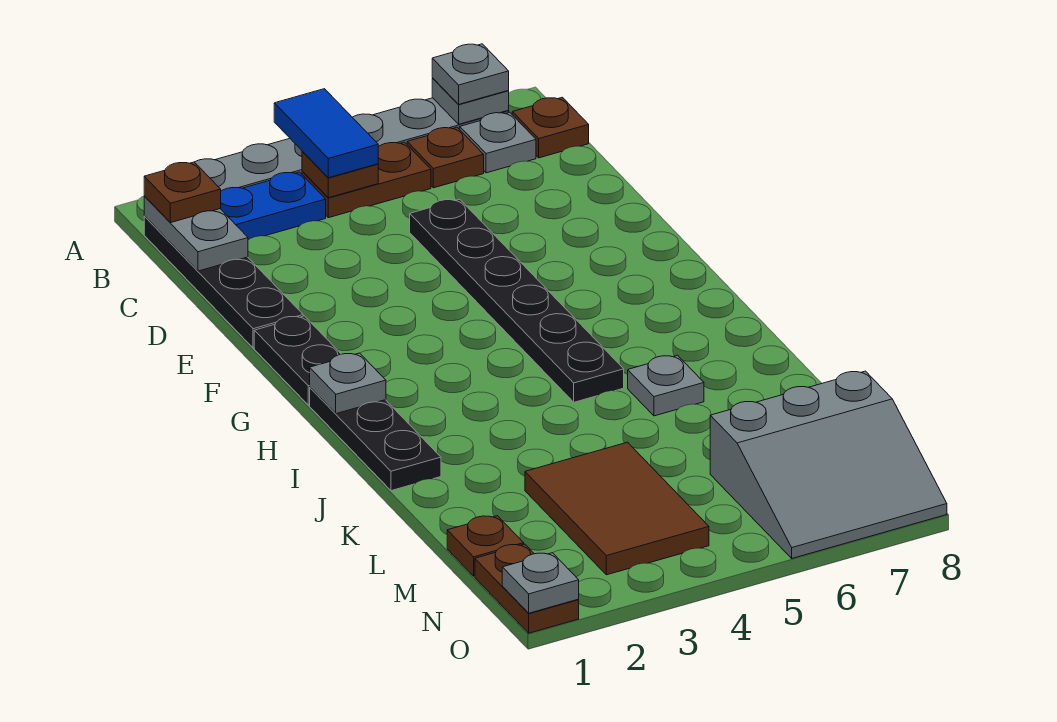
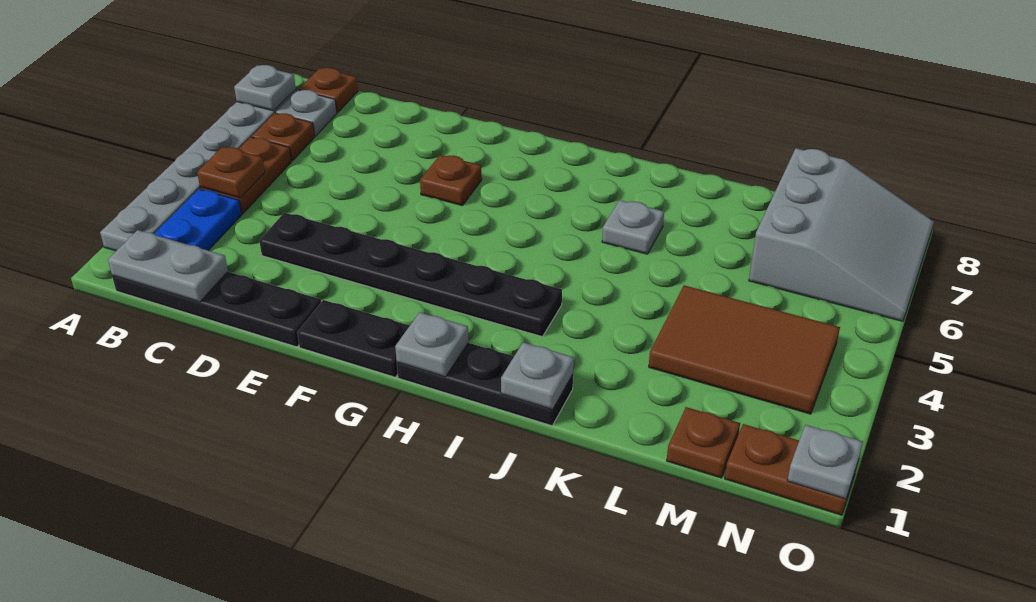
blue tile A4:B4 level 3 -> none
grey plate A7 level 3 -> grey plate J1 level 2
brown plate B1 level 3 -> brown plate F6 level 1
black plate D5:I5 level 1 -> black plate D3:I3 level 1

